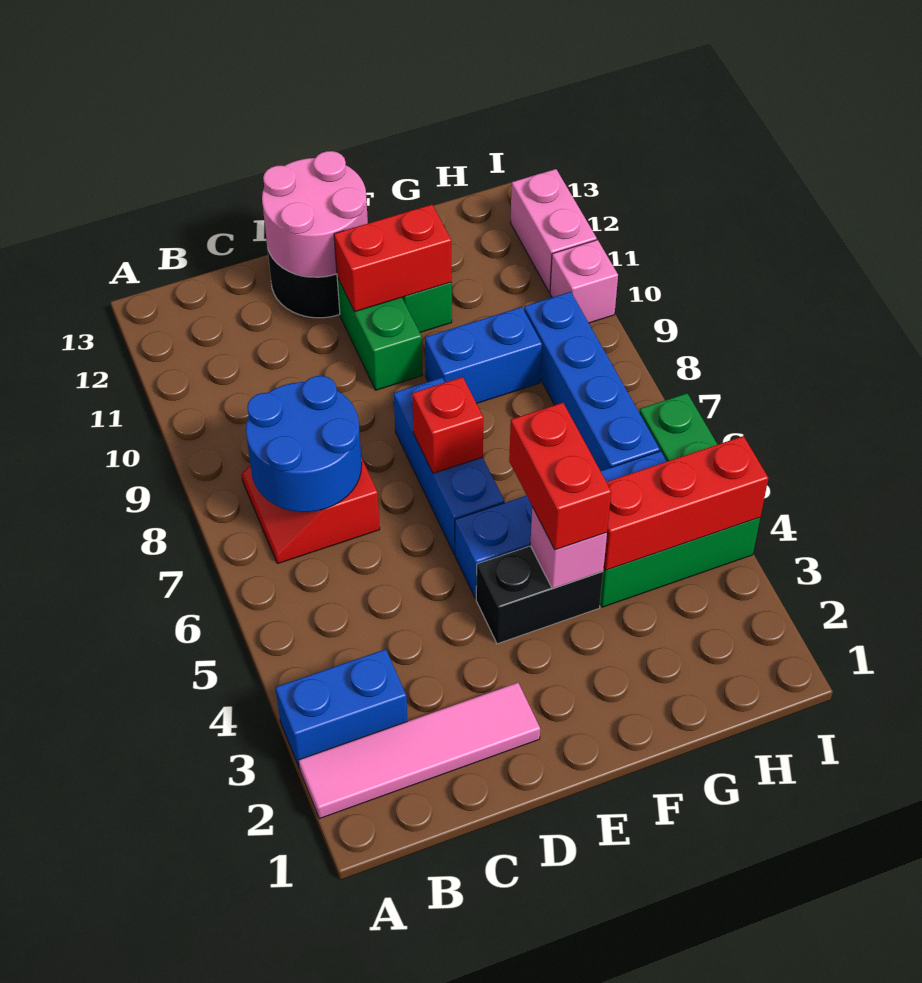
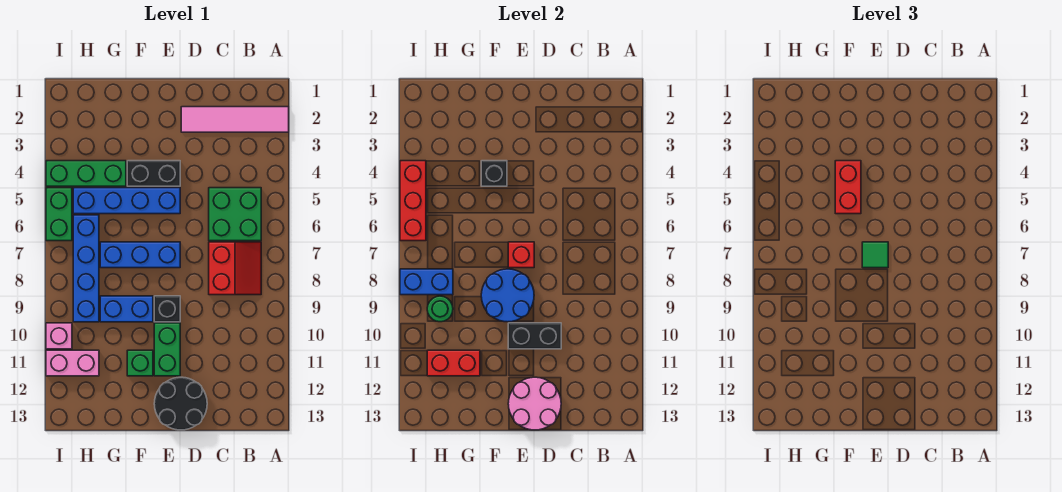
blue brick A3:B3 level 1 -> blue brick H8:I8 level 2
none -> green brick B5:C6 level 1
blue round brick B7:C8 level 2 -> blue round brick E8:F9 level 2
none -> black brick D10:E10 level 2
blue brick E6:E8 level 1 -> blue brick E7:G7 level 1
none -> green tile E7 level 3
none -> black brick E9 level 1
red brick E11:F11 level 2 -> red brick G11:H11 level 2
pink brick F4 level 2 -> black brick F4 level 2
red brick G4:I4 level 2 -> red brick I4:I6 level 2
none -> green round brick H9 level 2
pink brick I11:I12 level 1 -> pink brick H11:I11 level 1

